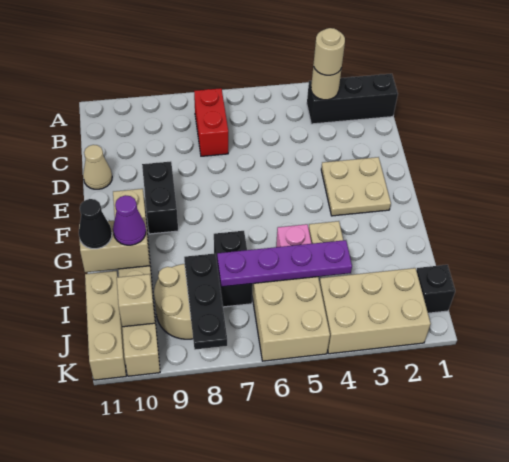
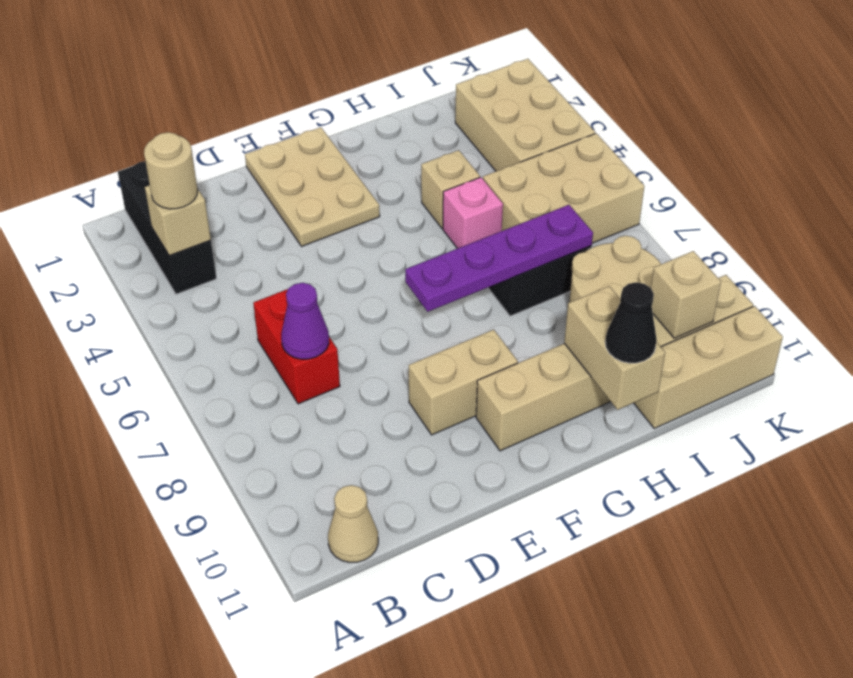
tan round brick B3 level 2 -> tan brick B3 level 2
red brick B7:C7 level 1 -> red brick C6:C7 level 1
tan cone D11 level 1 -> tan cone B11 level 1
tan plate E2:F3 level 1 -> tan plate E1:F3 level 1
black brick E9:F9 level 1 -> tan brick E9:F9 level 1
purple cone H10 level 3 -> purple cone C7 level 2
purple plate I4:I7 level 2 -> purple plate F7:I7 level 2
black plate I8:K8 level 2 -> none
black brick J1 level 1 -> none

